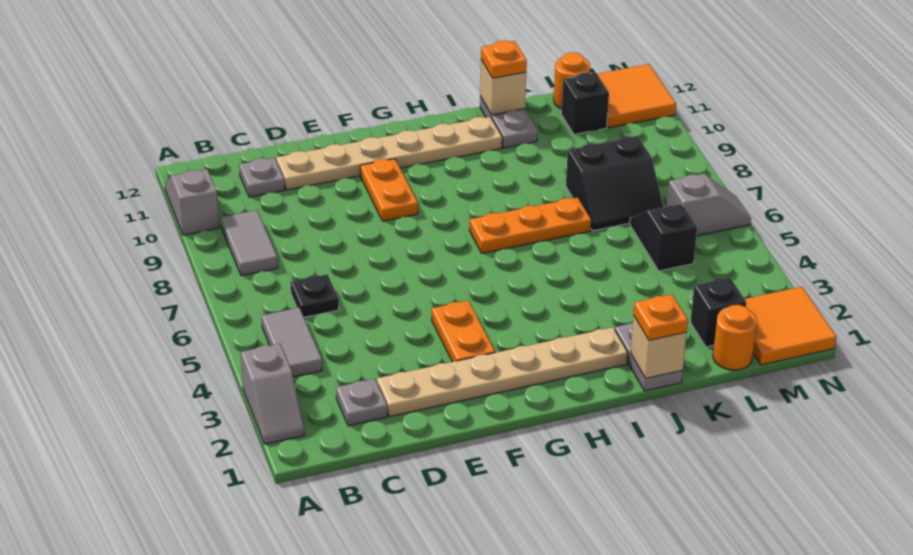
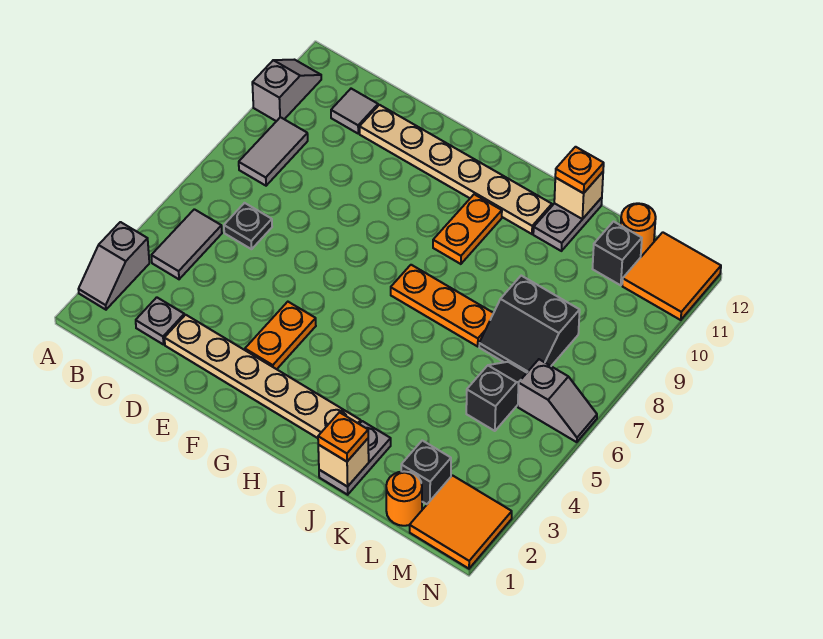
grey plate C11 level 1 -> grey tile C11 level 1
orange plate F9:F10 level 1 -> orange plate H9:H10 level 1

